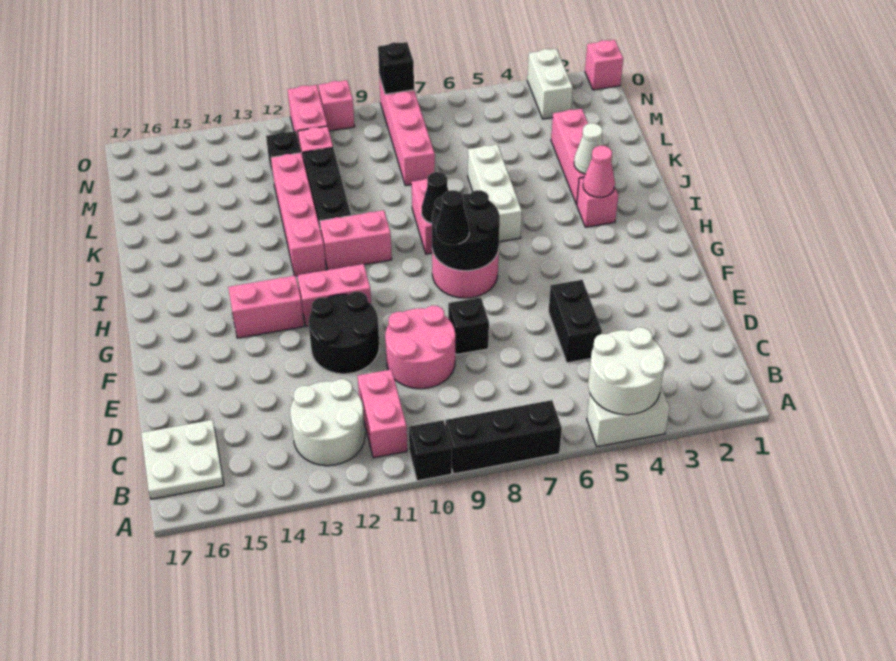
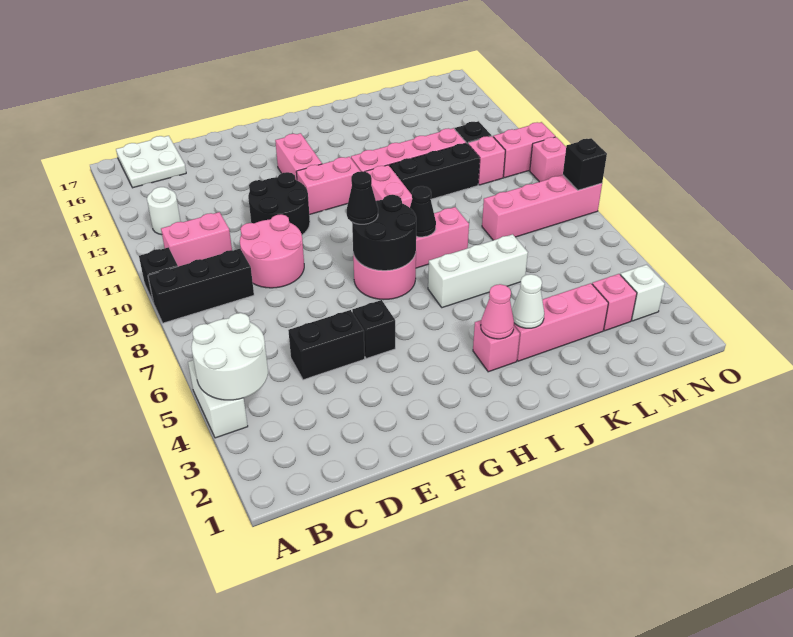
black brick A7:A9 level 1 -> black brick A9:C9 level 1
white round brick B12:C13 level 1 -> white round brick B13 level 1
black brick E8 level 1 -> black brick F5 level 1
pink brick G11:G12 level 1 -> pink brick G12:H12 level 1
white brick N3:O3 level 1 -> white brick N3 level 1
pink brick O1 level 1 -> pink brick M3 level 1

